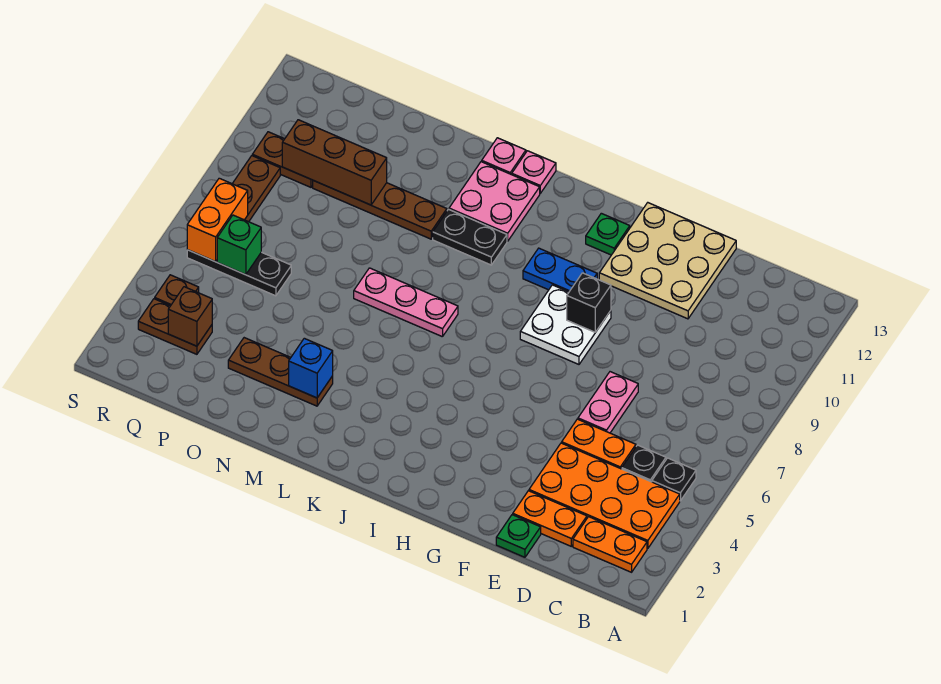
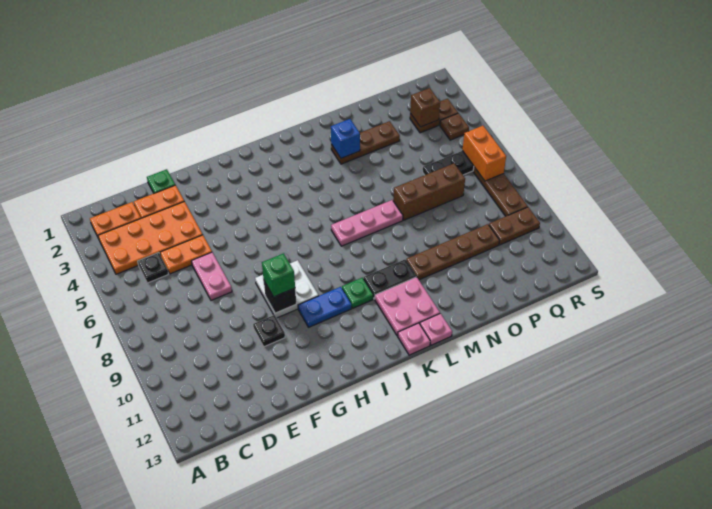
black plate B5 level 1 -> black plate F10 level 1
tan plate E11:G13 level 1 -> none
green plate H12 level 1 -> green plate J10 level 1
brown brick O10:Q10 level 2 -> brown brick N7:P7 level 1
green brick Q6 level 2 -> green brick G9 level 3

